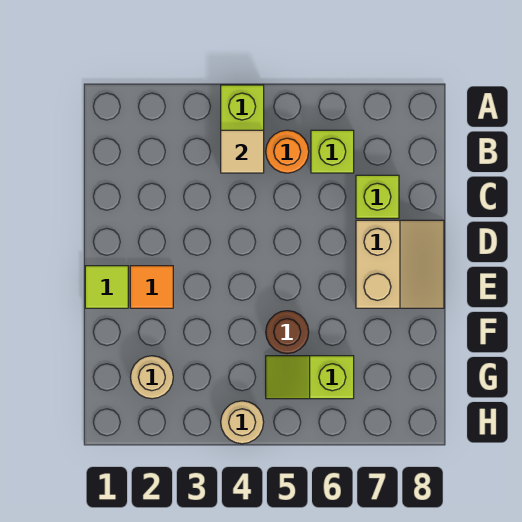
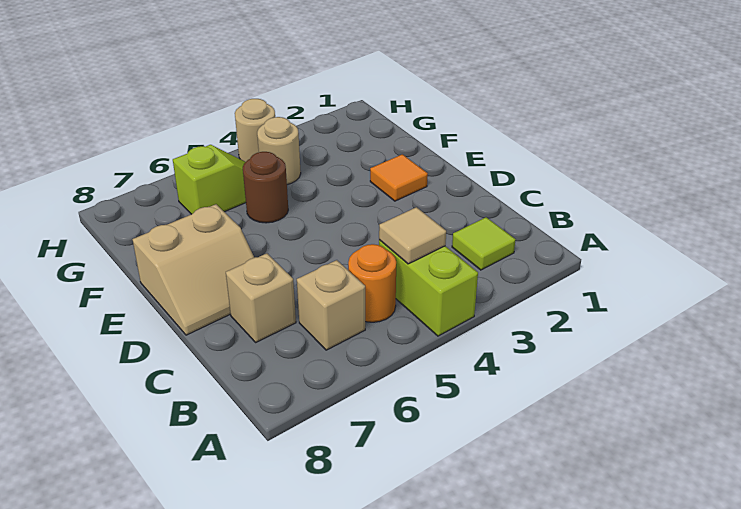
lime brick B6 level 1 -> tan brick B6 level 1
lime brick C7 level 1 -> tan brick C7 level 1
tan slope D7:E8 level 1 top 7 -> tan slope D7:E8 level 1 top E
lime tile E1 level 1 -> lime tile B2 level 1
tan round brick G2 level 1 -> tan round brick G4 level 1

